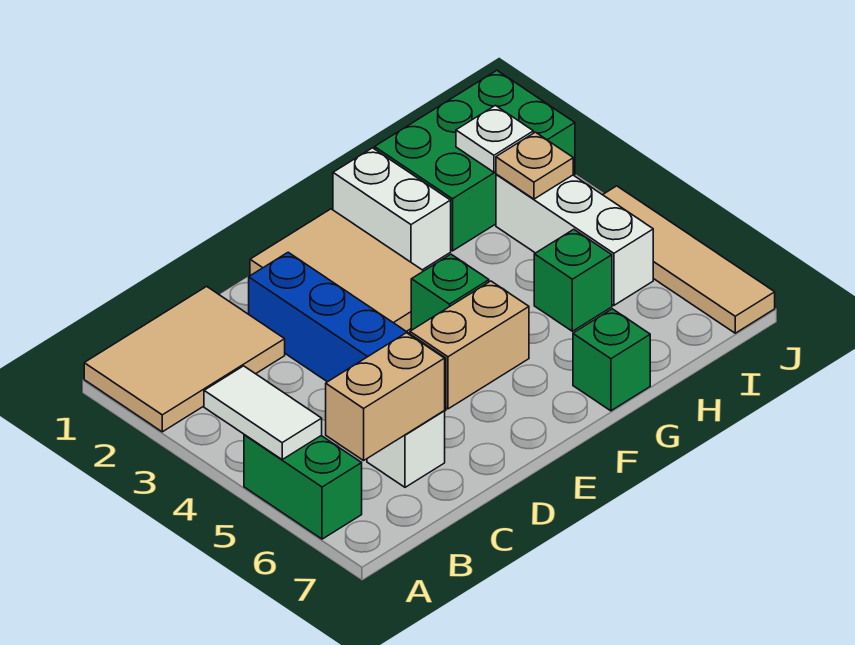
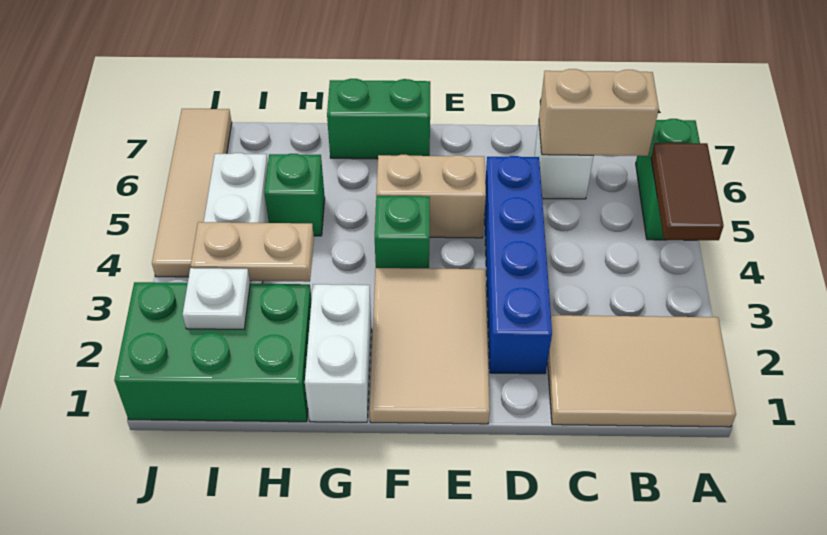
white tile A4:A5 level 2 -> brown tile A4:A5 level 2
green brick G7 level 1 -> green brick F7:G7 level 1
tan plate I3 level 2 -> tan plate H3:I3 level 2

